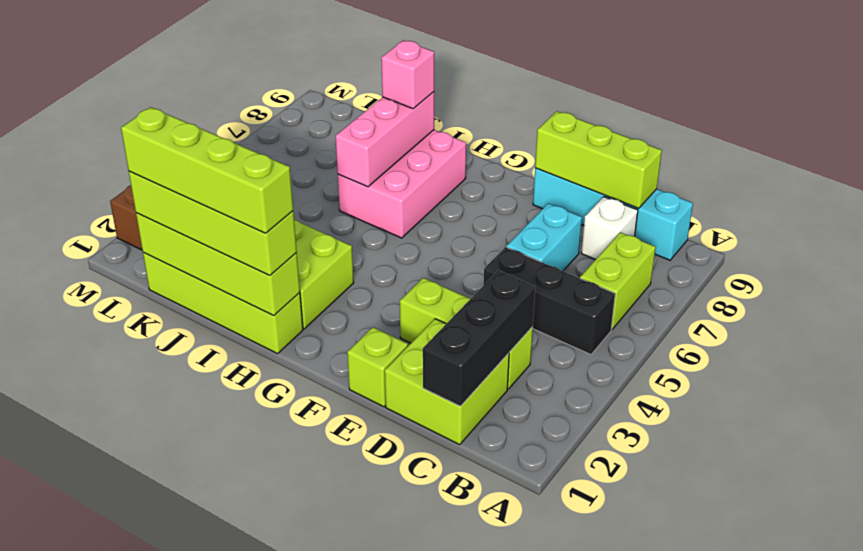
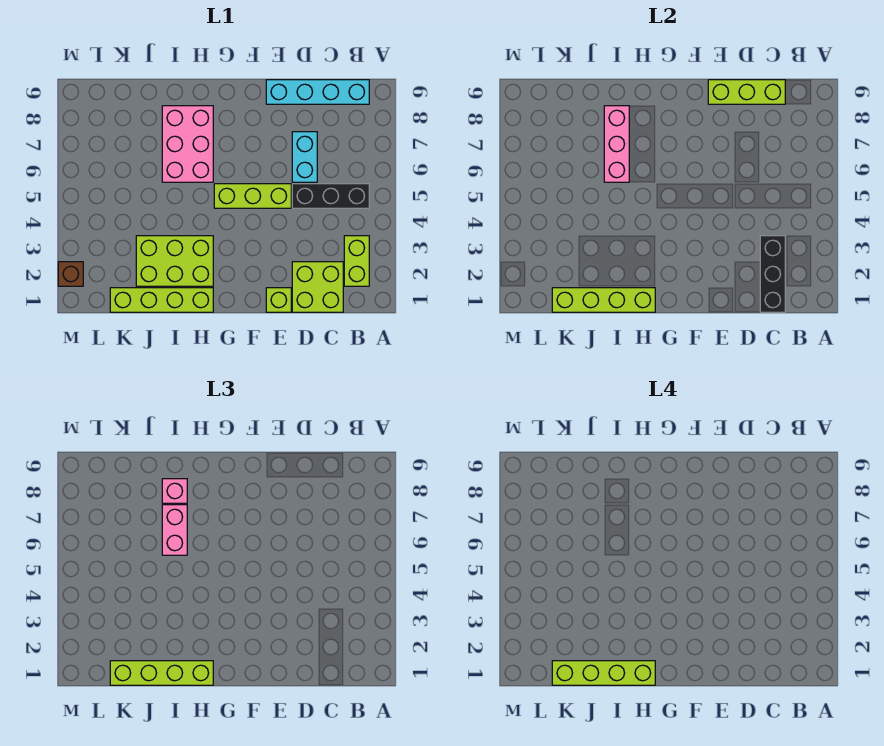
lime brick B6:B7 level 1 -> lime brick B2:B3 level 1
lime brick C3:E3 level 1 -> lime brick E5:G5 level 1
white brick C8 level 1 -> none
none -> pink brick I6:I7 level 3

